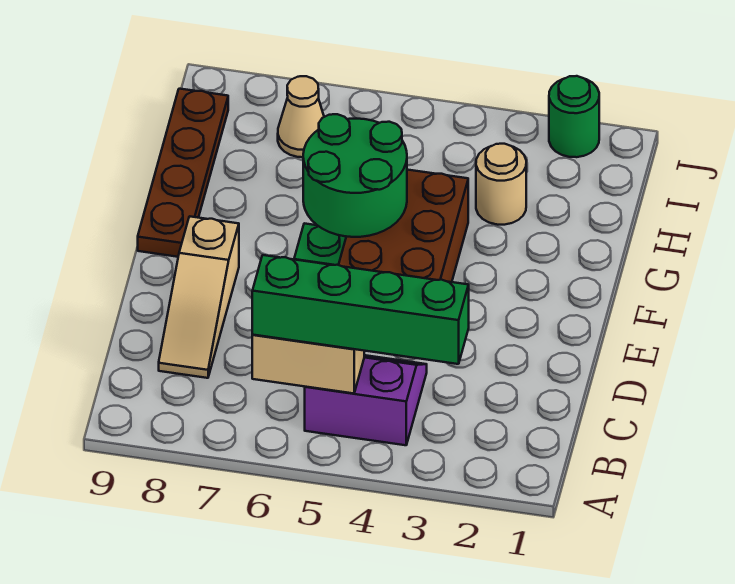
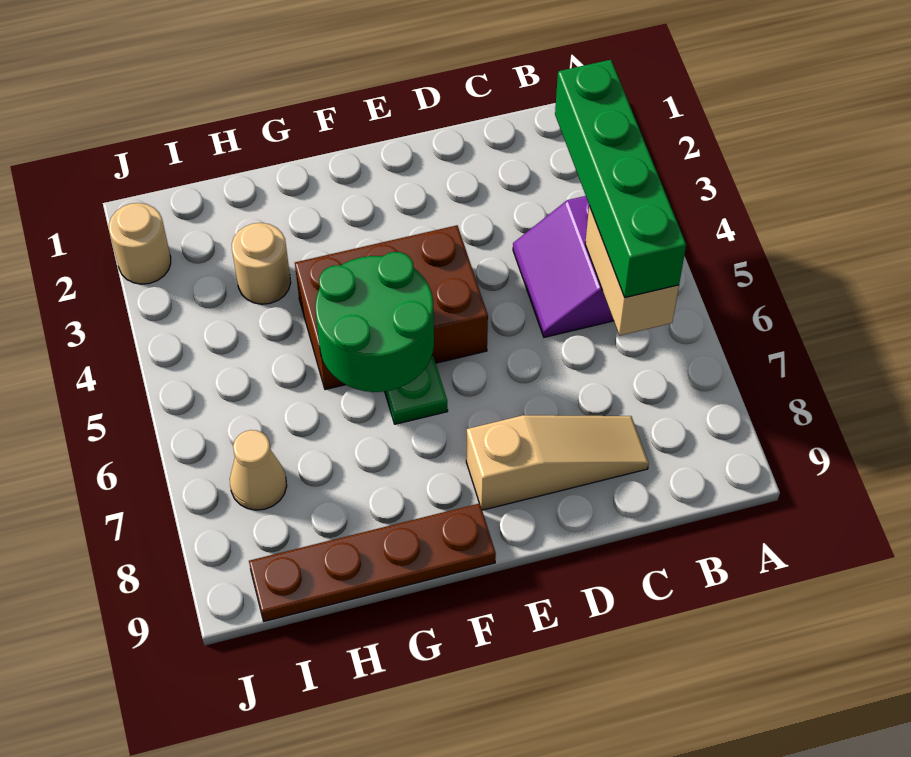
green round brick J2 level 1 -> tan round brick J2 level 1

